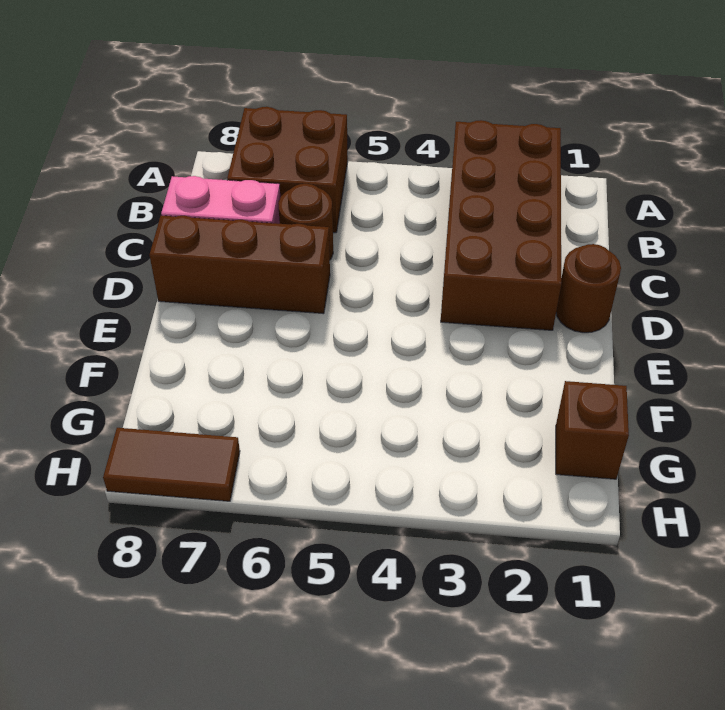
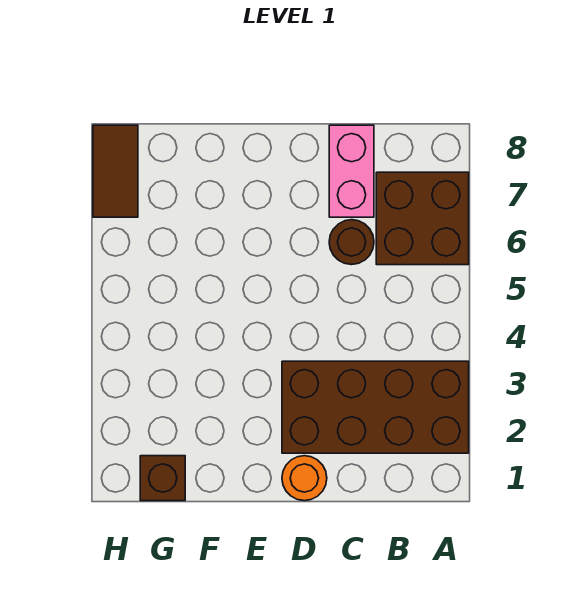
brown round brick D1 level 1 -> orange round brick D1 level 1
brown brick D6:D8 level 1 -> none

